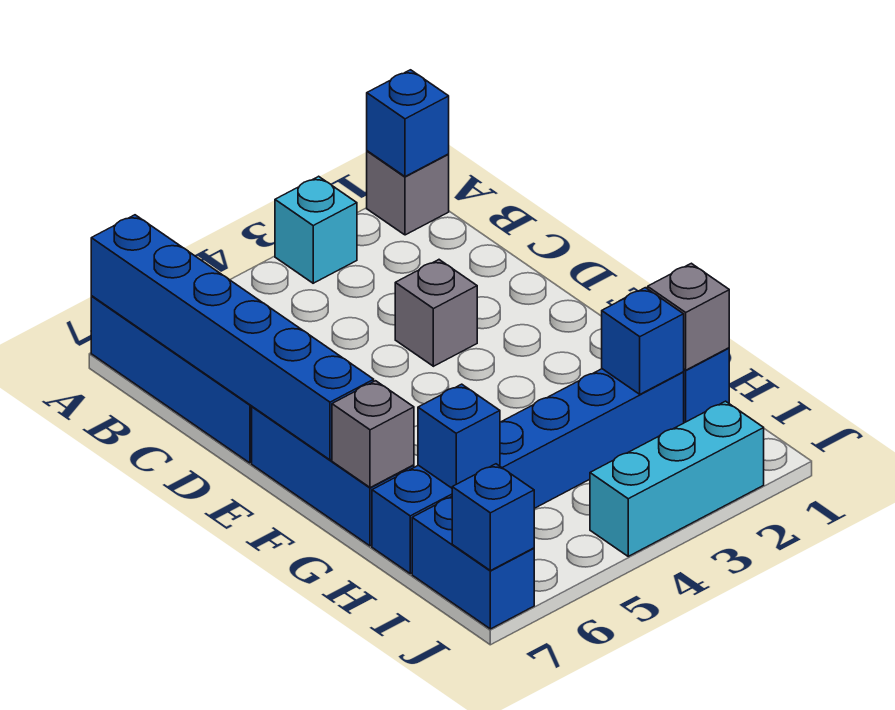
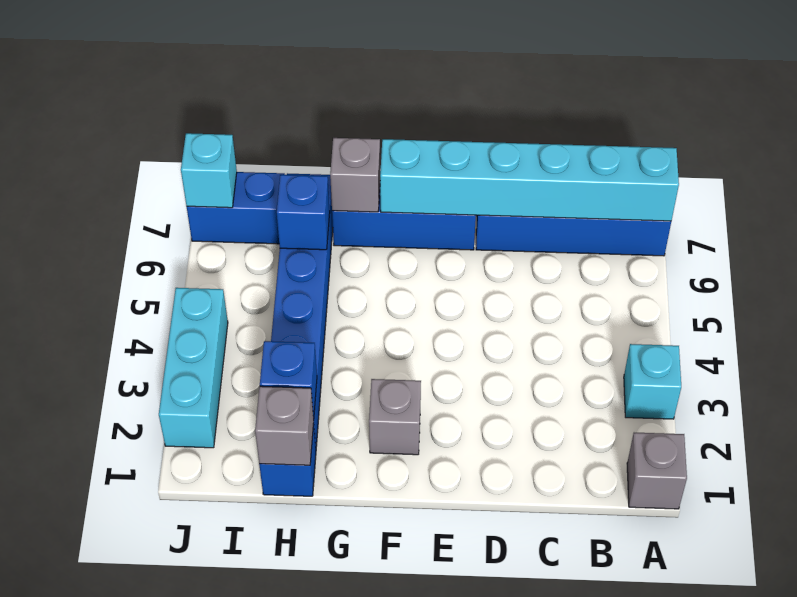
blue brick A1 level 2 -> none
blue brick A7:F7 level 2 -> cyan brick A7:F7 level 2
grey brick D3 level 1 -> grey brick F2 level 1
blue brick J7 level 2 -> cyan brick J7 level 2

